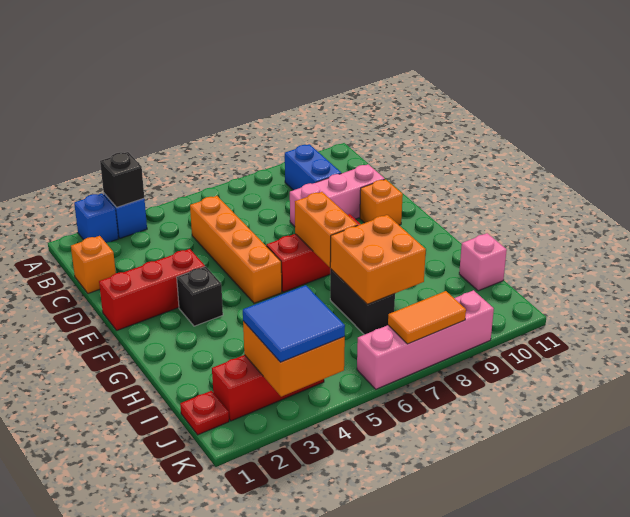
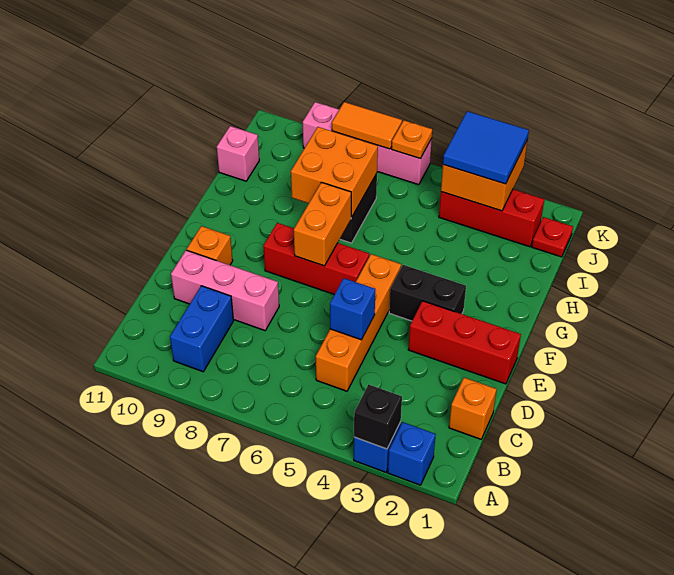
none -> blue brick D5 level 2
black brick F3 level 1 -> black brick F3:F4 level 1
none -> orange plate K6 level 2

